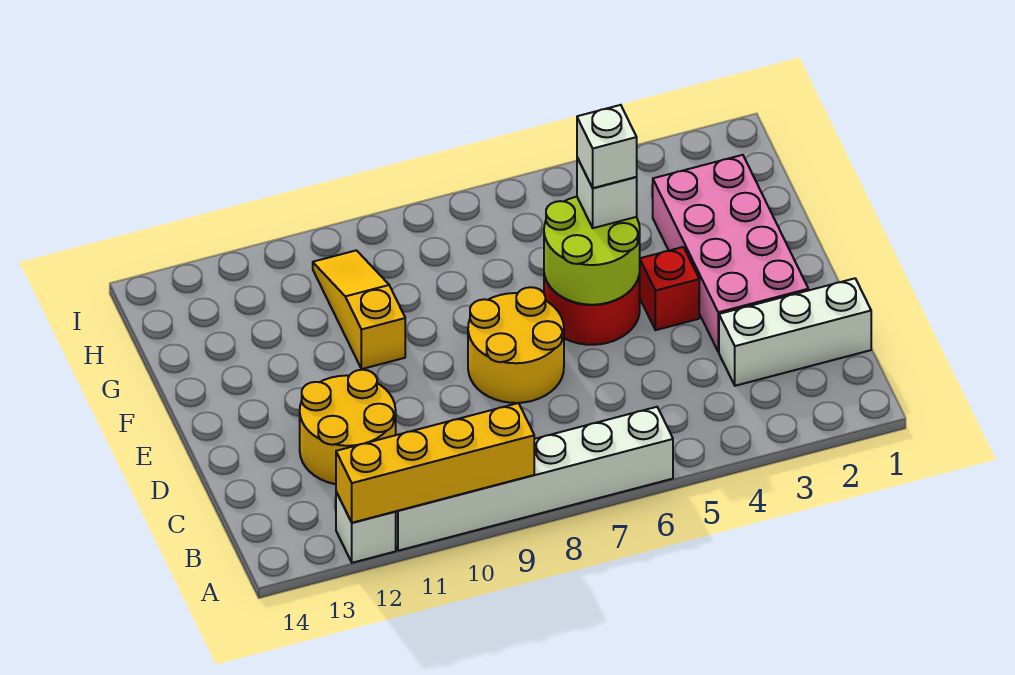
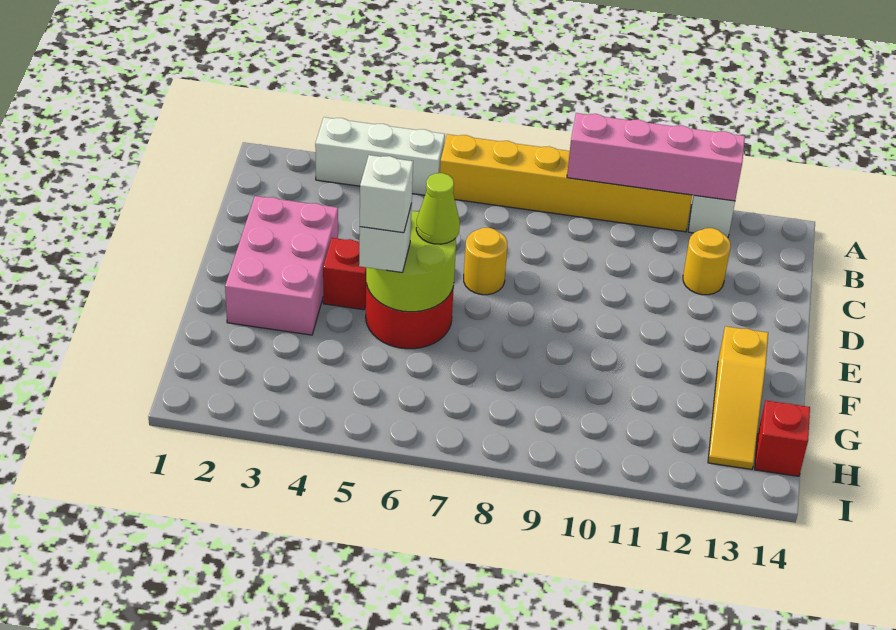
white brick A6:A11 level 1 -> yellow brick A6:A11 level 1
yellow brick A9:A12 level 2 -> pink brick A9:A12 level 2
white brick C1:C3 level 1 -> white brick A3:A5 level 1
yellow round brick C11:D12 level 1 -> yellow round brick C12 level 1
pink brick D2:G3 level 1 -> pink brick D2:F3 level 1
yellow round brick D7:E8 level 1 -> yellow round brick D7 level 1
none -> lime cone E6 level 3
yellow slope F10:H10 level 1 top F -> yellow slope F13:H13 level 1 top F
none -> red brick H14 level 1

